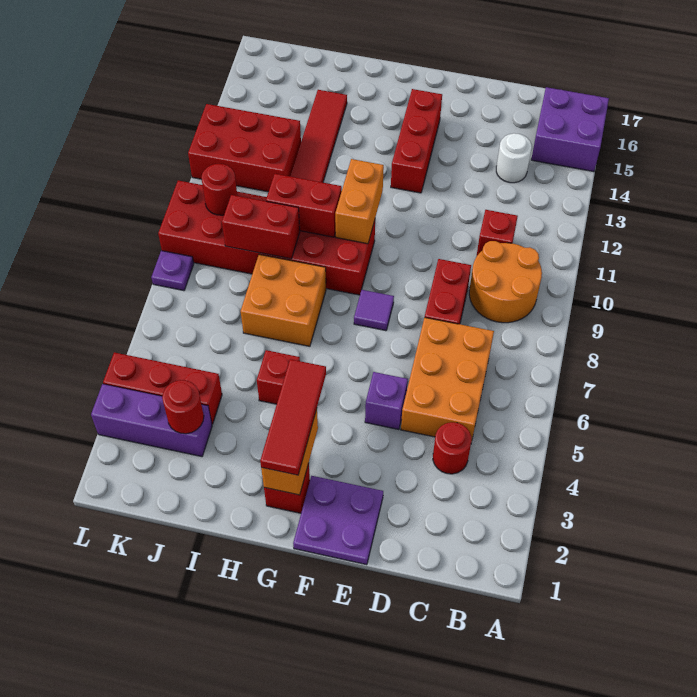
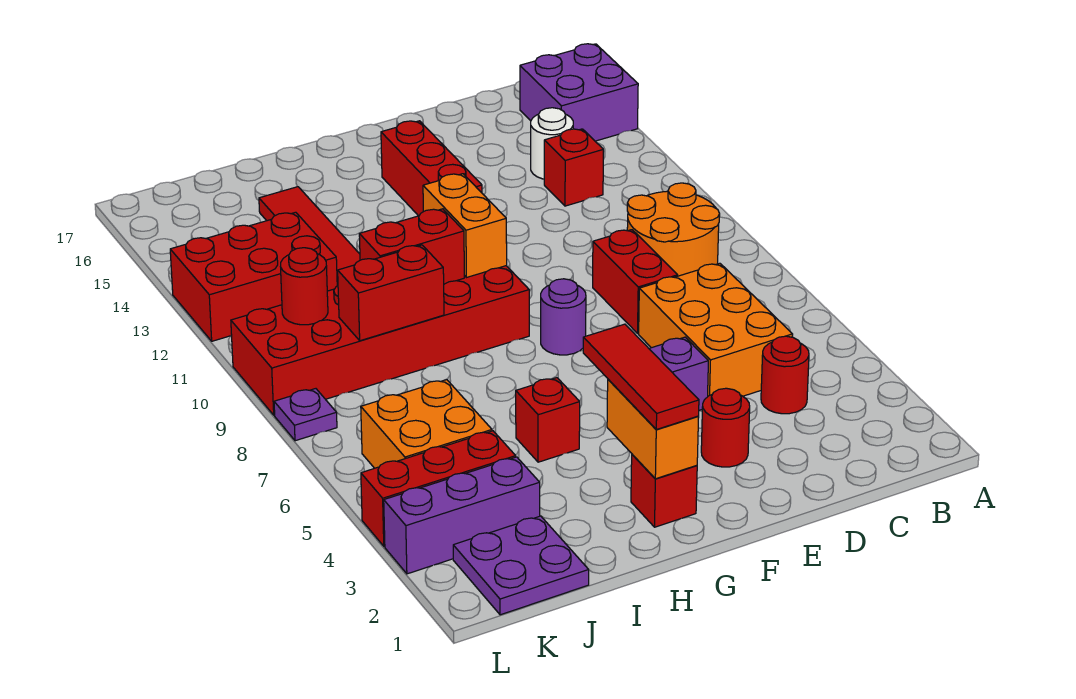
red brick C11 level 1 -> red brick C13 level 1
purple plate E1:F2 level 1 -> purple plate J1:K2 level 1
purple tile F8 level 1 -> purple round brick F8 level 1
orange brick H7:I8 level 1 -> orange brick J5:K6 level 1
red round brick J3 level 2 -> red round brick E3 level 1

